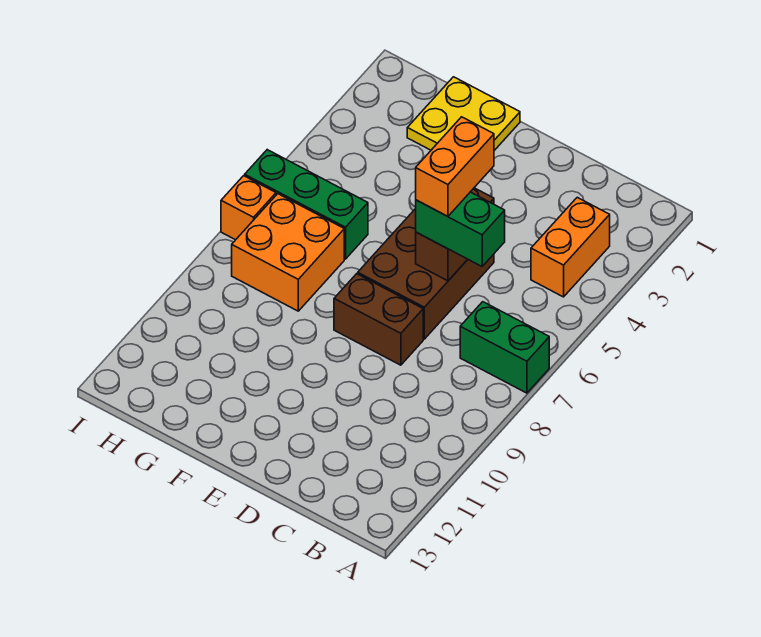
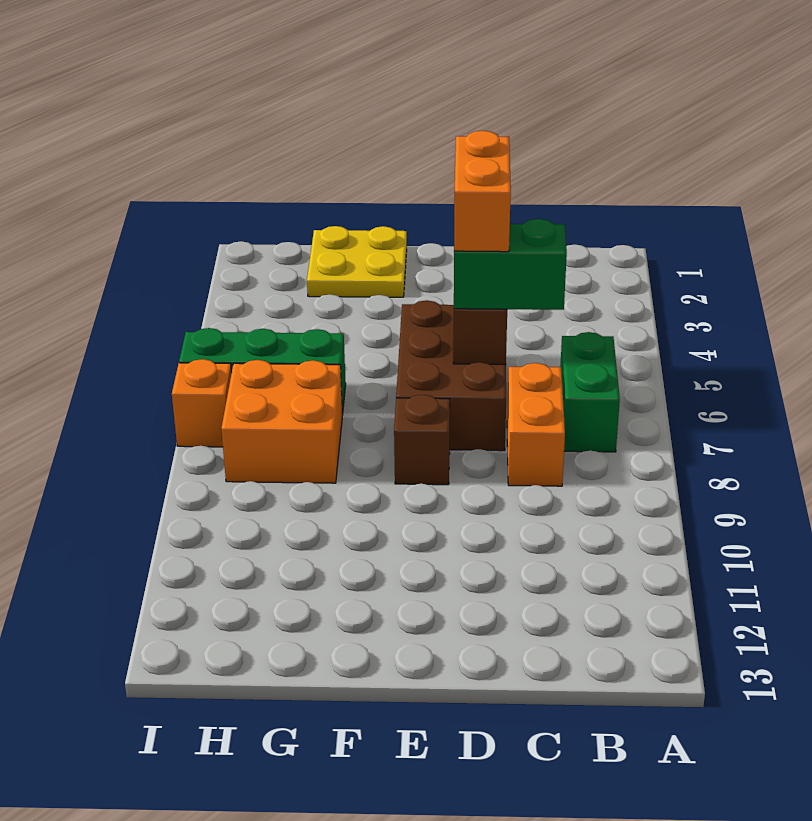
green brick A7:B7 level 1 -> green brick B6:B7 level 1
orange brick B3:B4 level 1 -> orange brick C7:C8 level 1
brown brick D8:E8 level 1 -> brown brick E8 level 1

